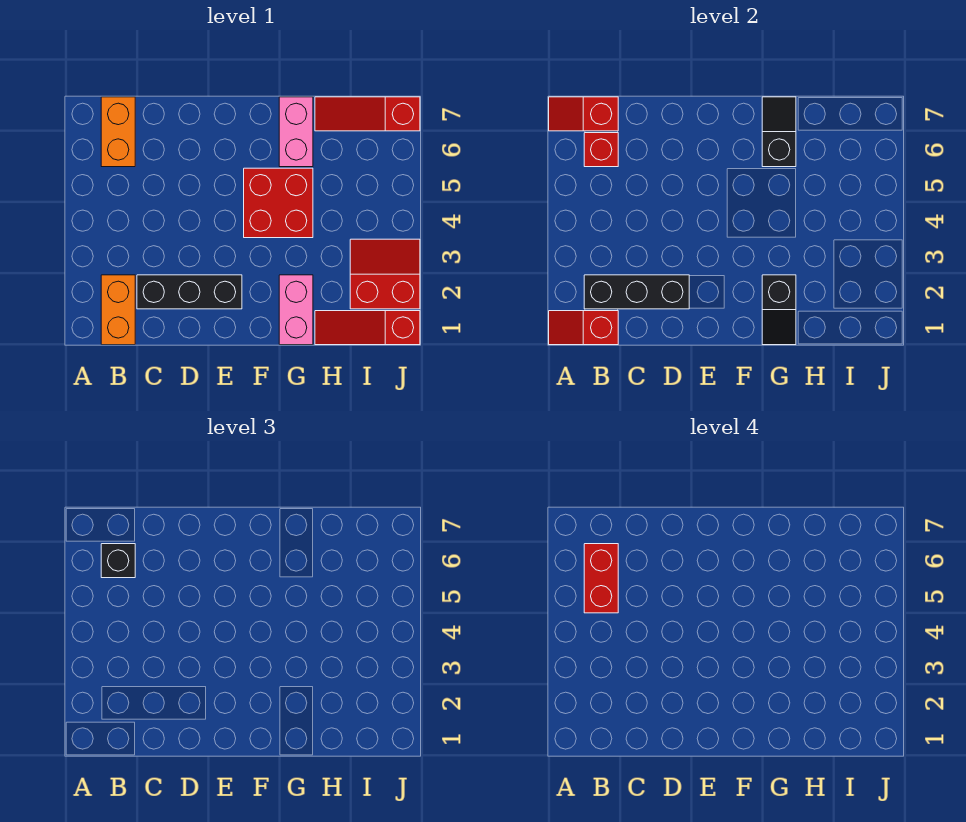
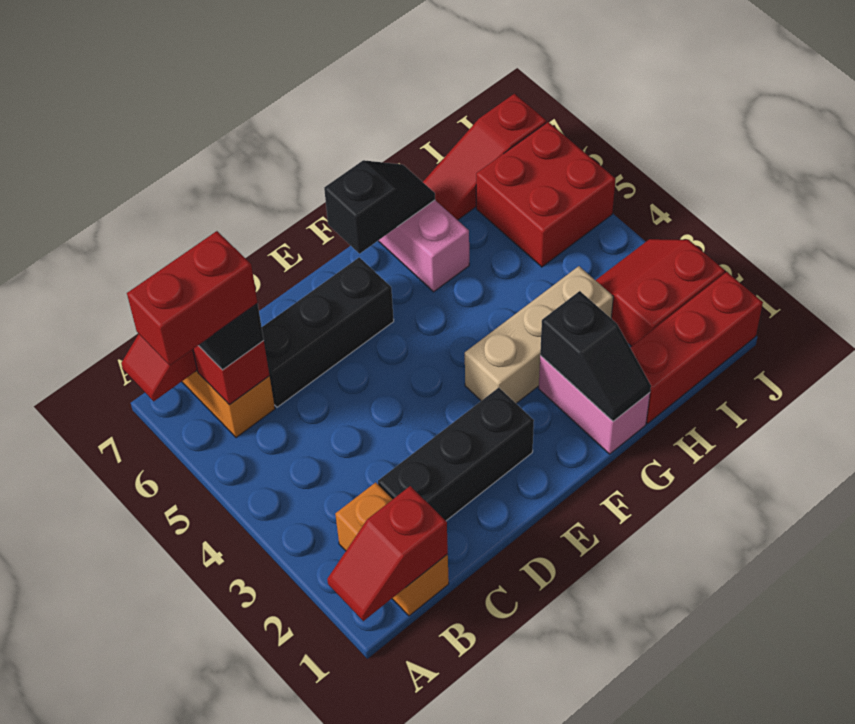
black brick B2:D2 level 2 -> black brick C6:E6 level 1
red brick B5:B6 level 4 -> red brick A6:B6 level 4
none -> tan brick F3:H3 level 1
red brick F4:G5 level 1 -> red brick I5:J6 level 1
black slope G6:G7 level 2 top 6 -> black slope F7:G7 level 2 top F
red slope H1:J1 level 1 top J -> red brick H1:J1 level 1

